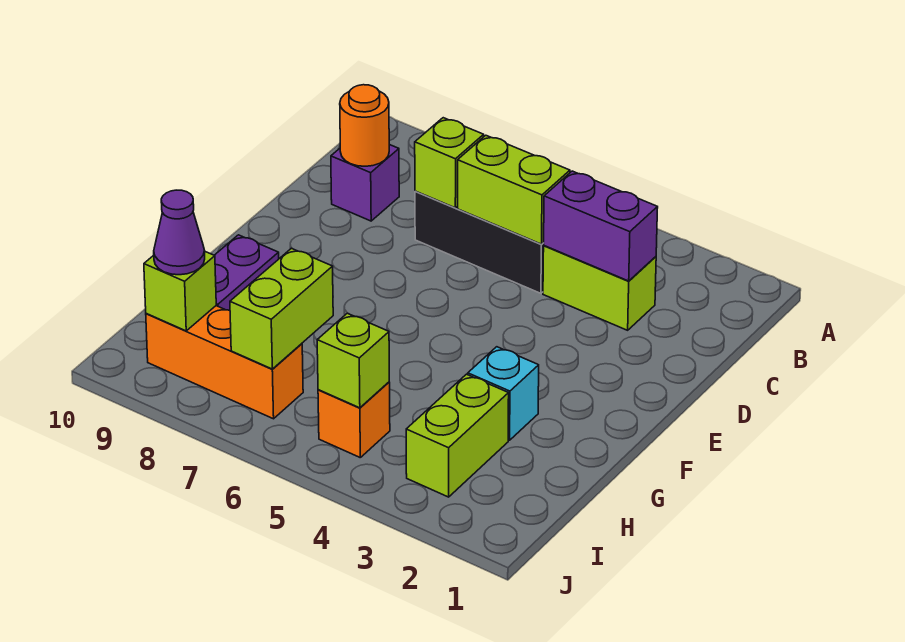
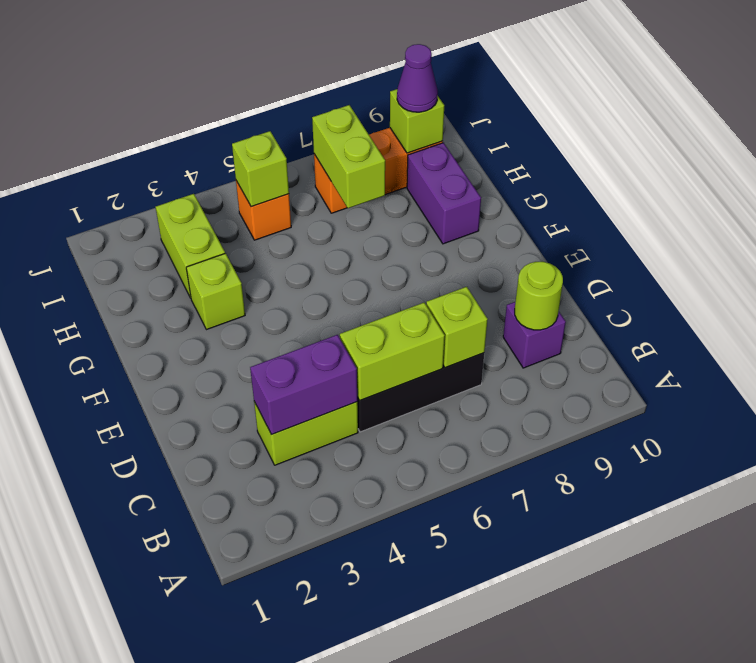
orange round brick C9 level 2 -> lime round brick C9 level 2
cyan brick G3 level 1 -> lime brick G3 level 1

